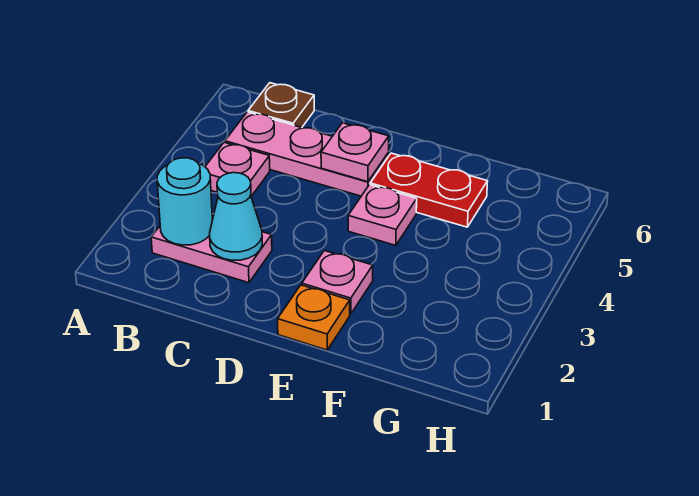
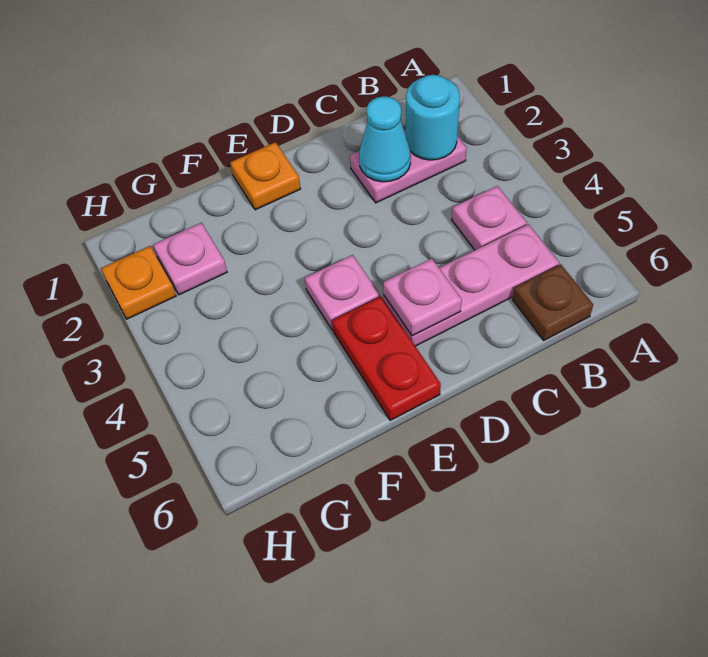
pink plate E2 level 1 -> pink plate G2 level 1
red plate E5:F5 level 1 -> red plate E5:E6 level 1
none -> orange plate H2 level 1

